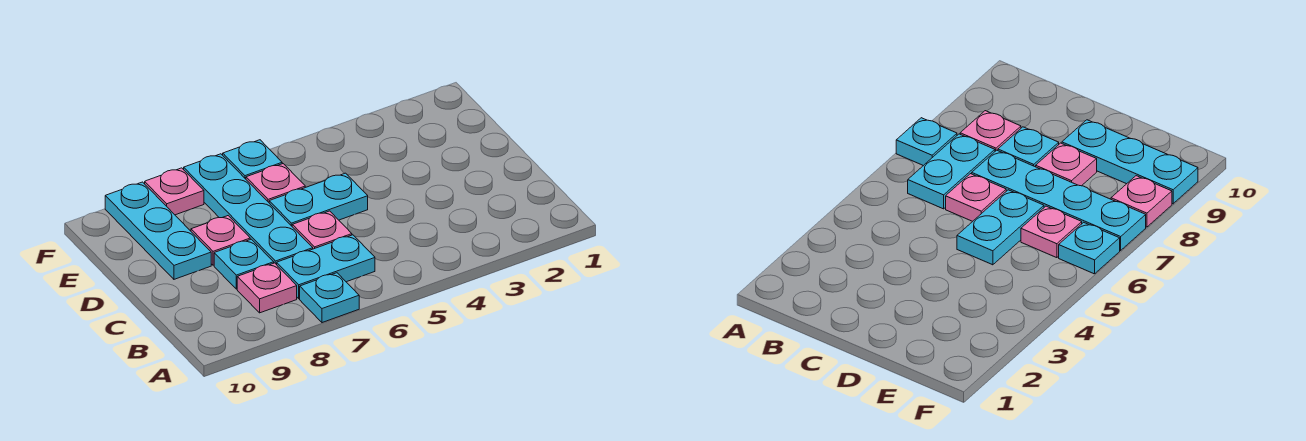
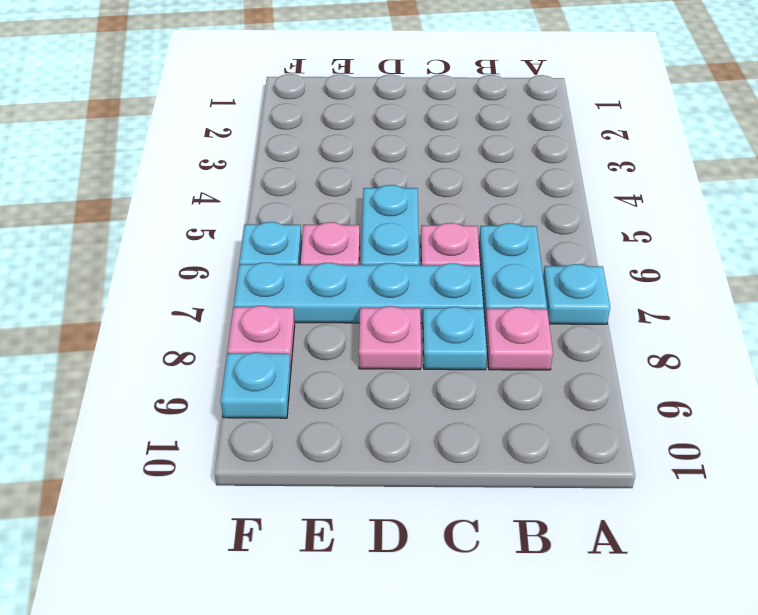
cyan plate D9:F9 level 1 -> cyan plate F9 level 1

